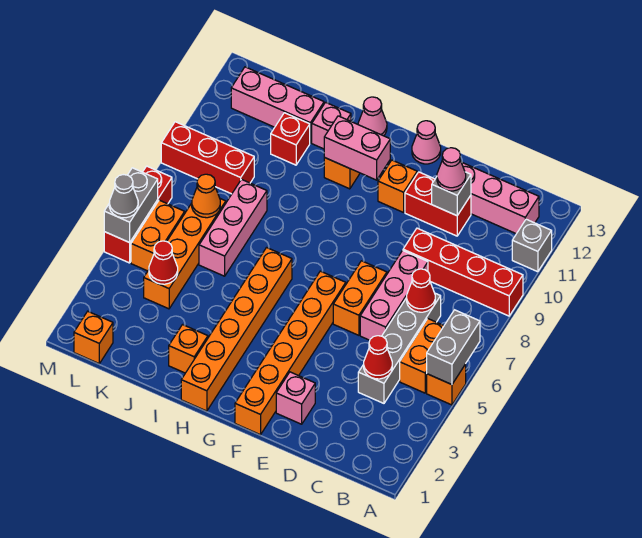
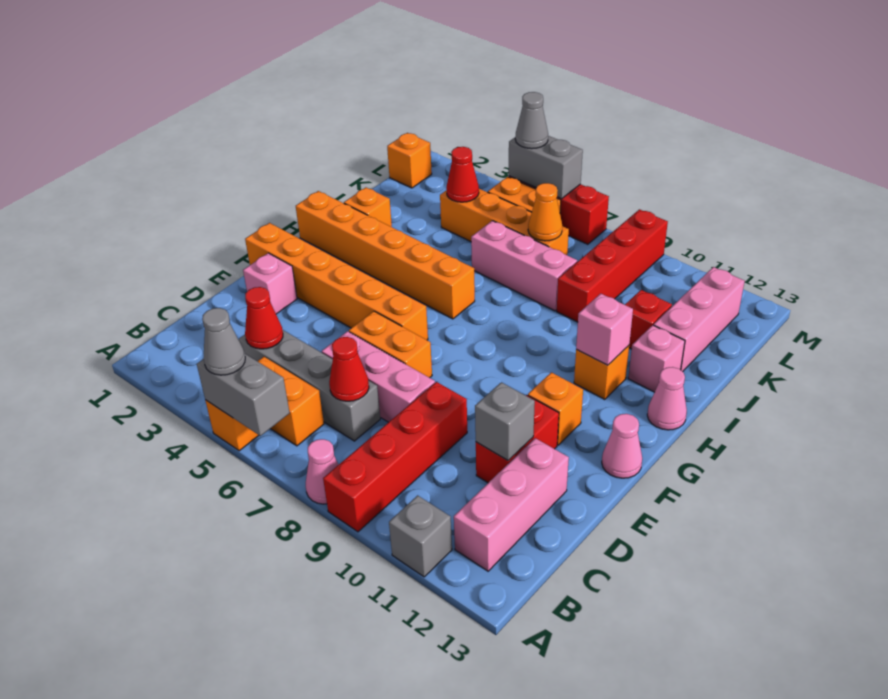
none -> grey cone A5 level 3
pink cone D11 level 3 -> pink cone A8 level 1
pink brick G11:H11 level 2 -> pink brick H11 level 2
red brick K9:M9 level 1 -> red brick J9:M9 level 1

